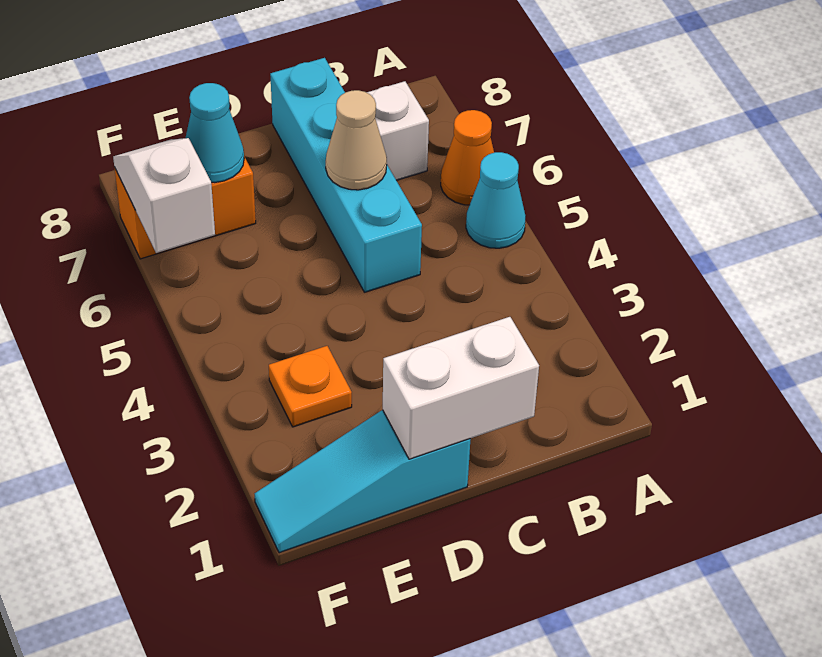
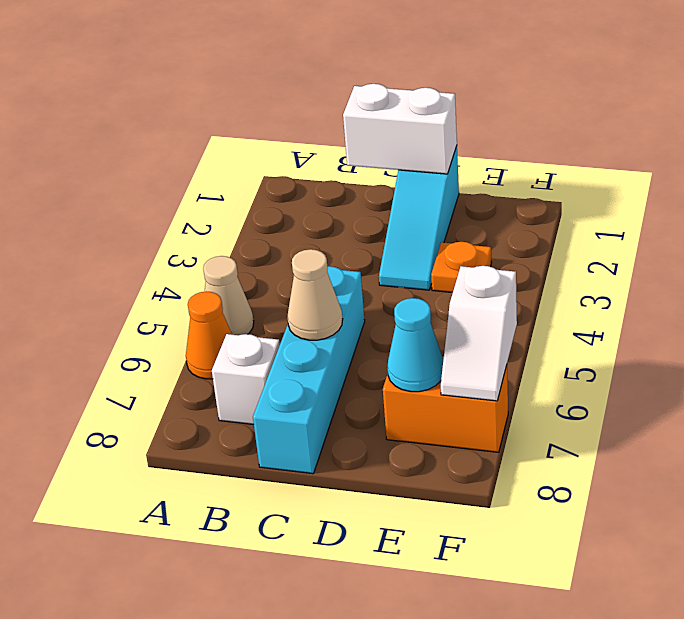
cyan cone A5 level 1 -> tan cone A5 level 1
cyan slope D1:F1 level 1 top D -> cyan slope D1:D3 level 1 top 1

